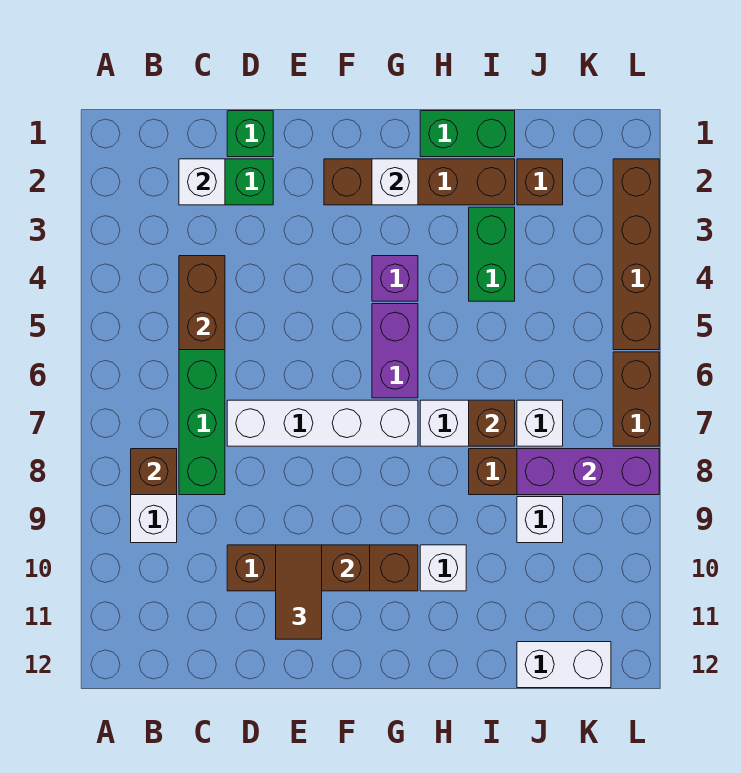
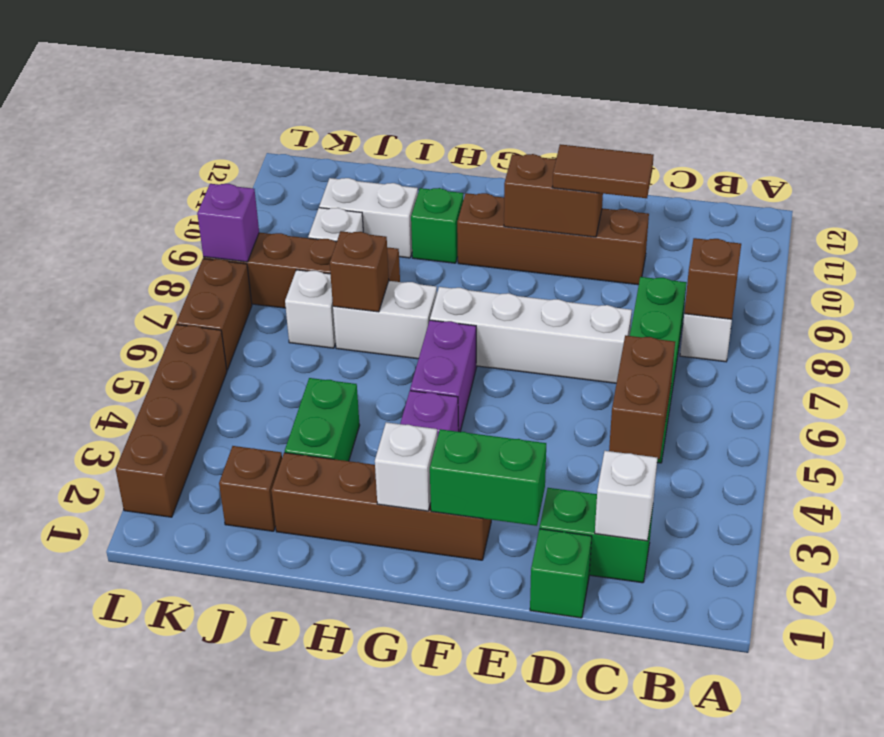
brown tile E10:E11 level 3 -> brown tile D10:E10 level 3
green brick H1:I1 level 1 -> green brick E2:F2 level 2
white brick H10 level 1 -> green brick H10 level 1
purple brick J8:L8 level 2 -> purple brick L8 level 2
white brick J12:K12 level 1 -> white brick I10:J10 level 1

